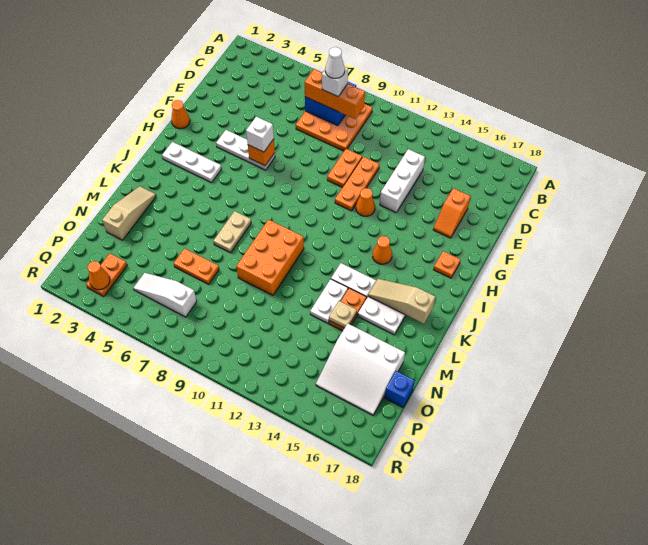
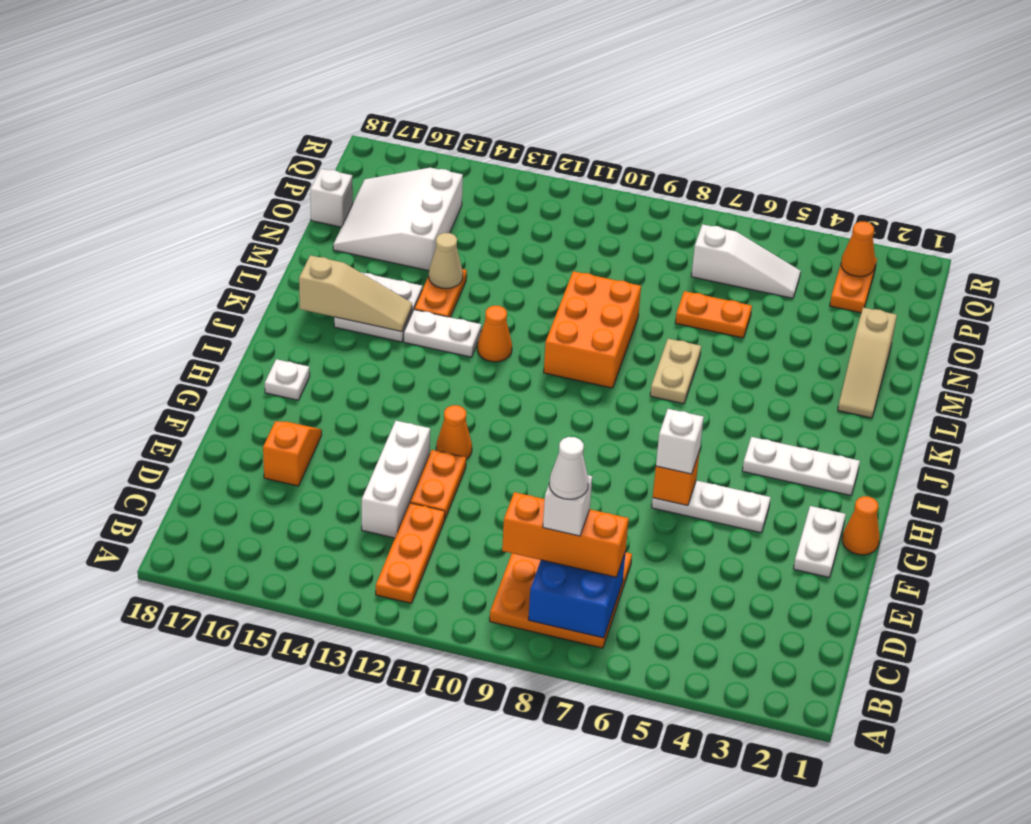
orange plate E10:F10 level 1 -> orange plate E12:F12 level 1
orange plate E11:G11 level 1 -> orange plate B12:D12 level 1
orange plate H17 level 1 -> white plate H17 level 1
orange cone I14 level 1 -> orange cone K12 level 1
white plate L13:M13 level 1 -> white plate F2:G2 level 1
tan plate M14 level 2 -> tan cone M14 level 2
white slope N15:P17 level 1 top N -> white slope N15:P17 level 1 top 15
blue brick O18 level 1 -> white brick O18 level 1

